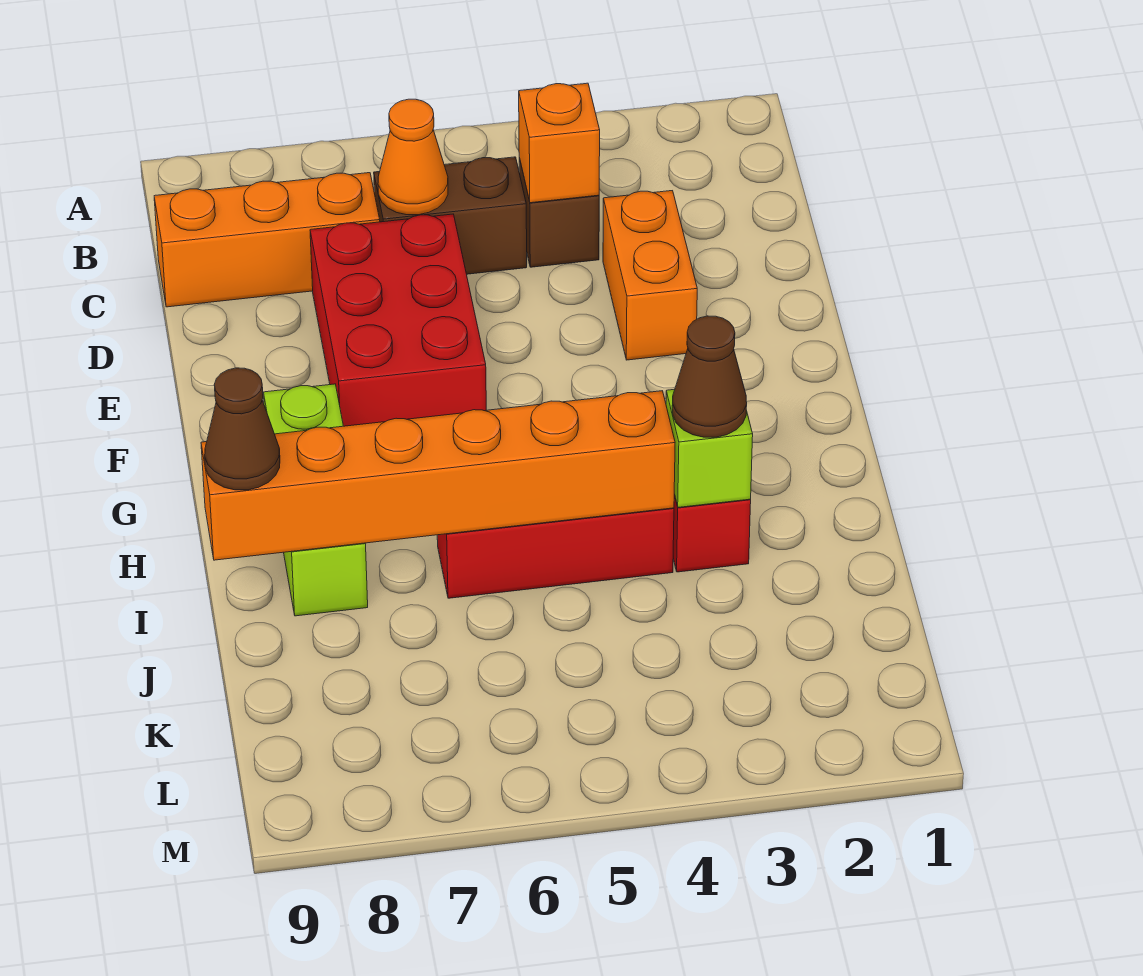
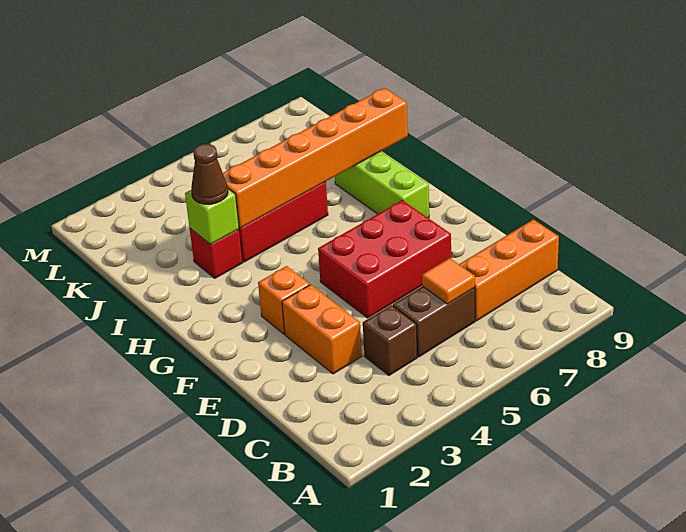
orange brick C4 level 2 -> orange brick F3 level 1
orange cone C6 level 2 -> orange tile C6 level 2
red brick D6:F7 level 1 -> red brick E5:F7 level 1
brown cone I9 level 3 -> none

